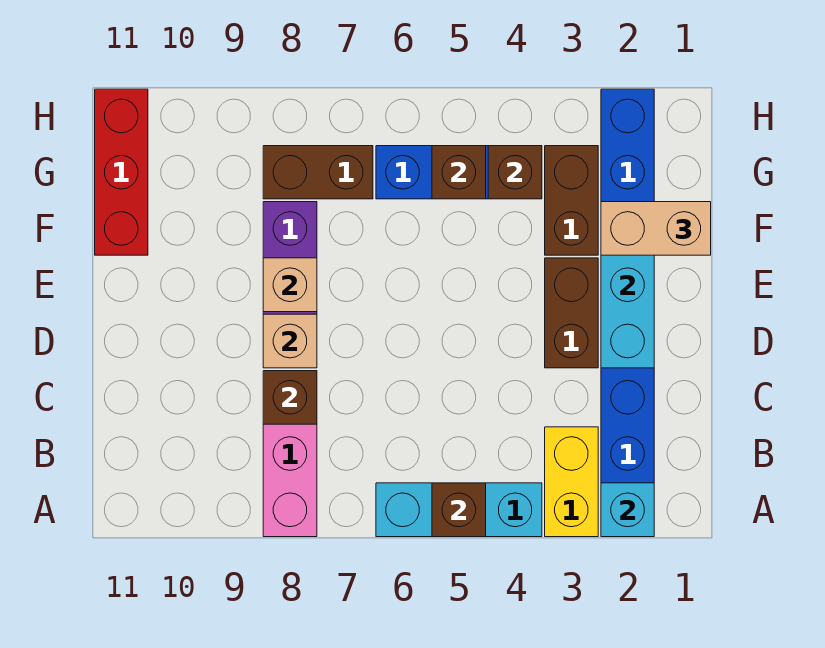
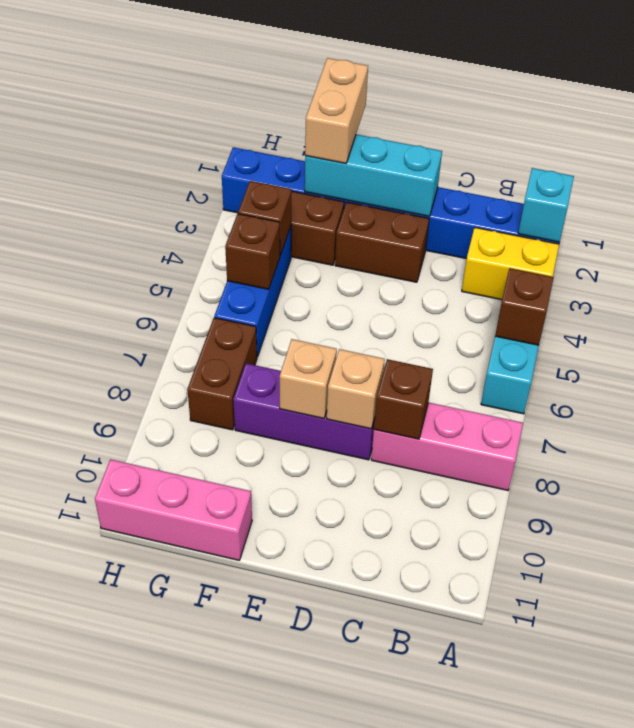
red brick F11:H11 level 1 -> pink brick F11:H11 level 1

